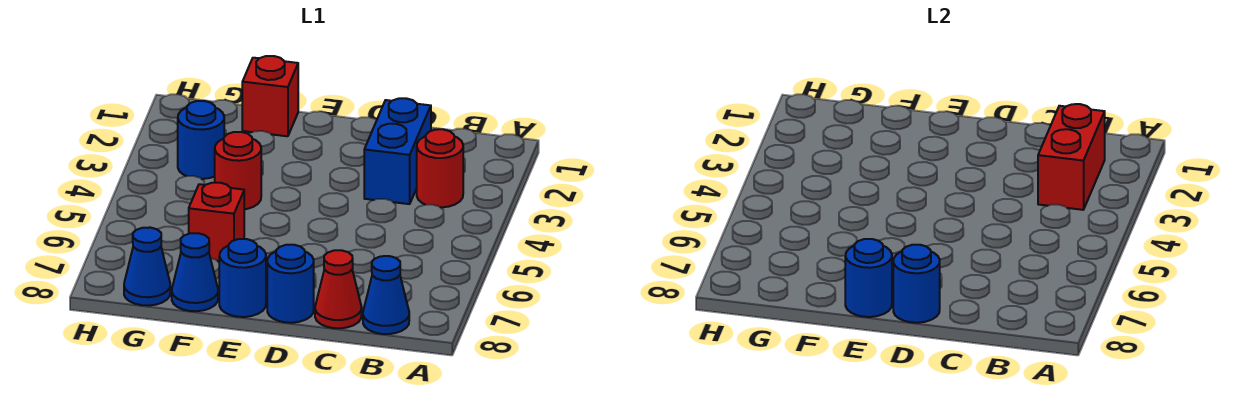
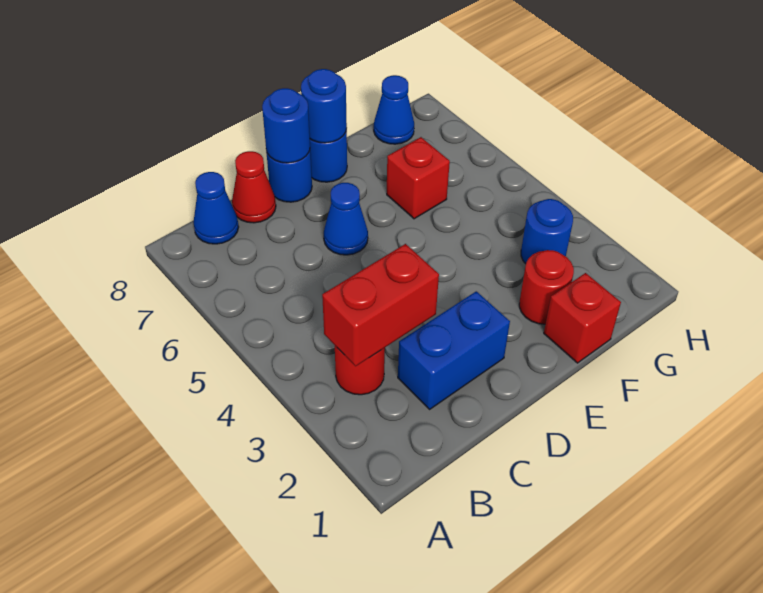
red brick B2:B3 level 2 -> red brick B3:C3 level 2
blue brick C2:C3 level 1 -> blue brick C2:D2 level 1
red round brick F4 level 1 -> red round brick F2 level 1
blue cone F8 level 1 -> blue cone D6 level 1

